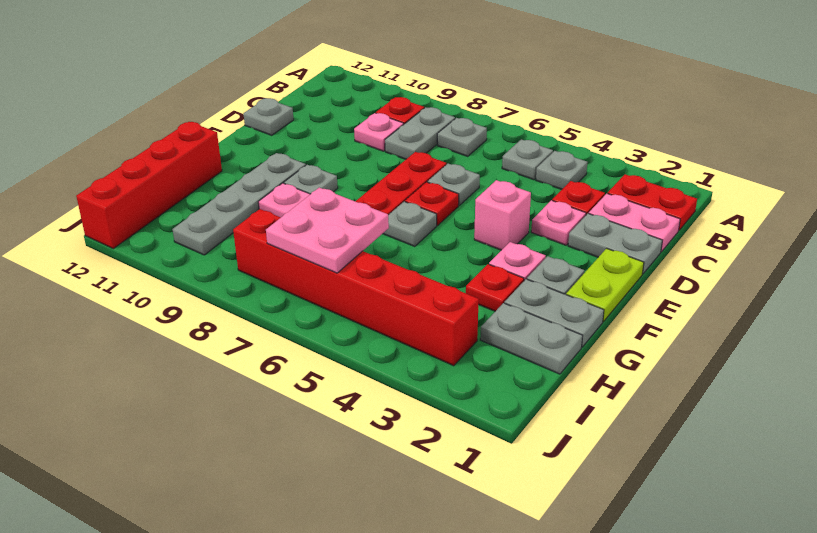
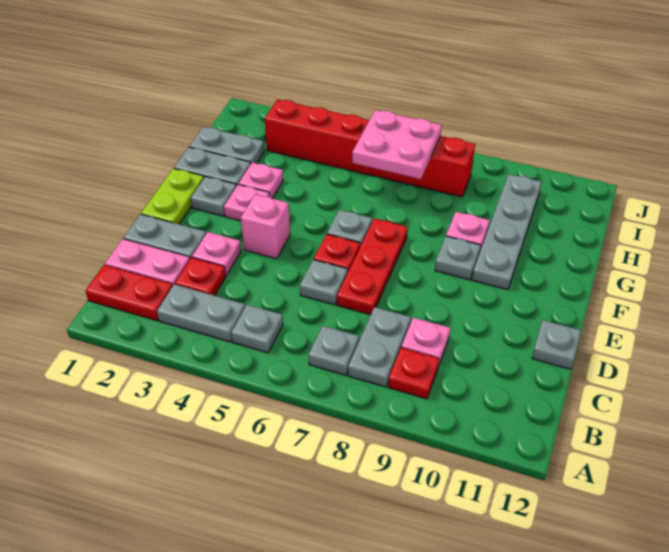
grey plate B4 level 1 -> grey plate B3:B4 level 1
red plate G3 level 1 -> pink plate G3 level 1
red brick G12:J12 level 1 -> none

